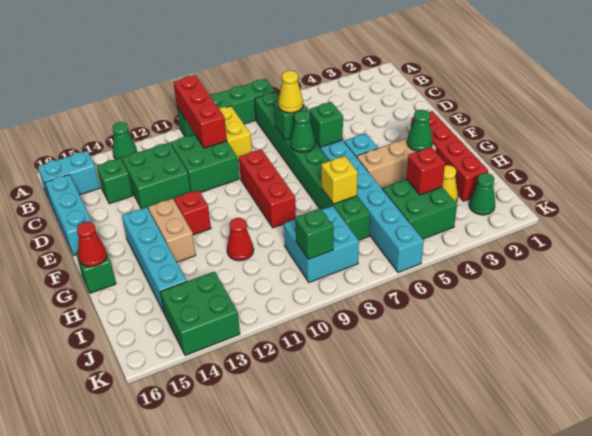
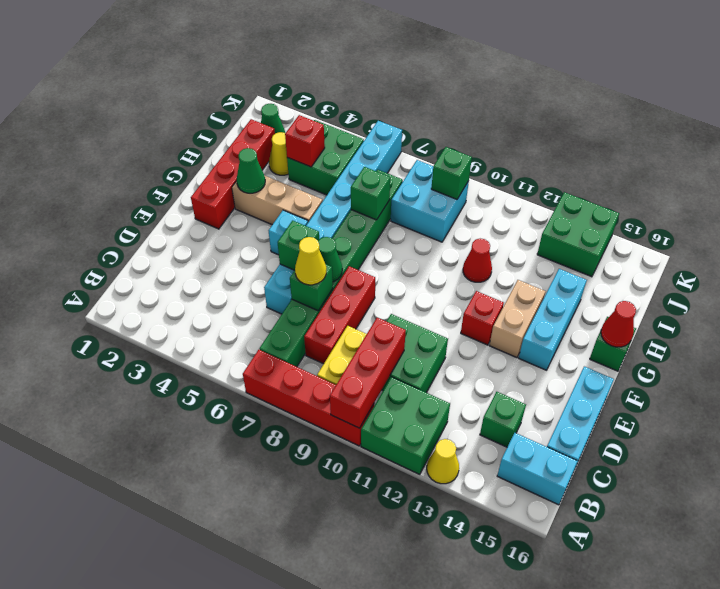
green brick A7:A10 level 1 -> red brick A7:A10 level 1
green cone A13 level 1 -> yellow cone A13 level 1
green brick C12:D13 level 1 -> green brick A11:B12 level 1
red brick E9:G9 level 1 -> red brick C8:E8 level 1
cyan brick F14:I14 level 1 -> cyan brick F14:H14 level 1
yellow brick H7 level 2 -> green brick H7 level 2

